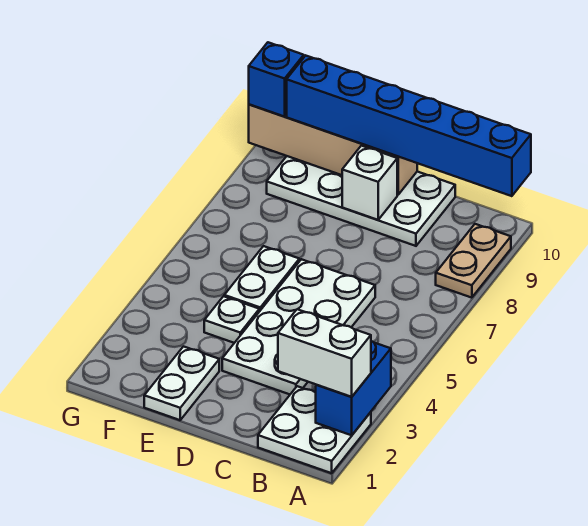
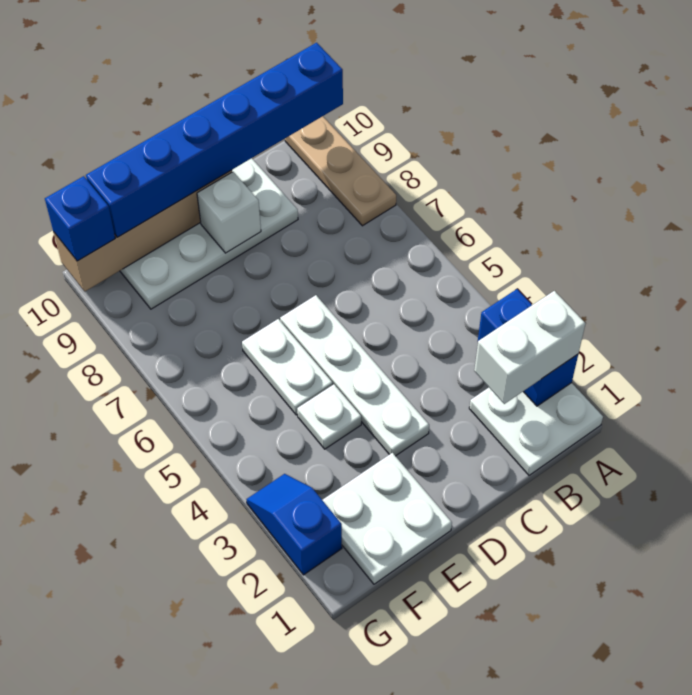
tan plate A8:A9 level 1 -> tan plate A8:A10 level 1
white plate C3:D6 level 1 -> white plate D3:D6 level 1
white plate E1:E2 level 1 -> white plate E1:F2 level 1
none -> blue slope G2:G3 level 1 top 2

